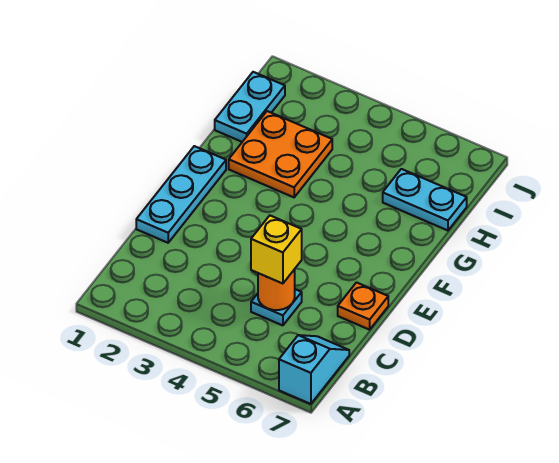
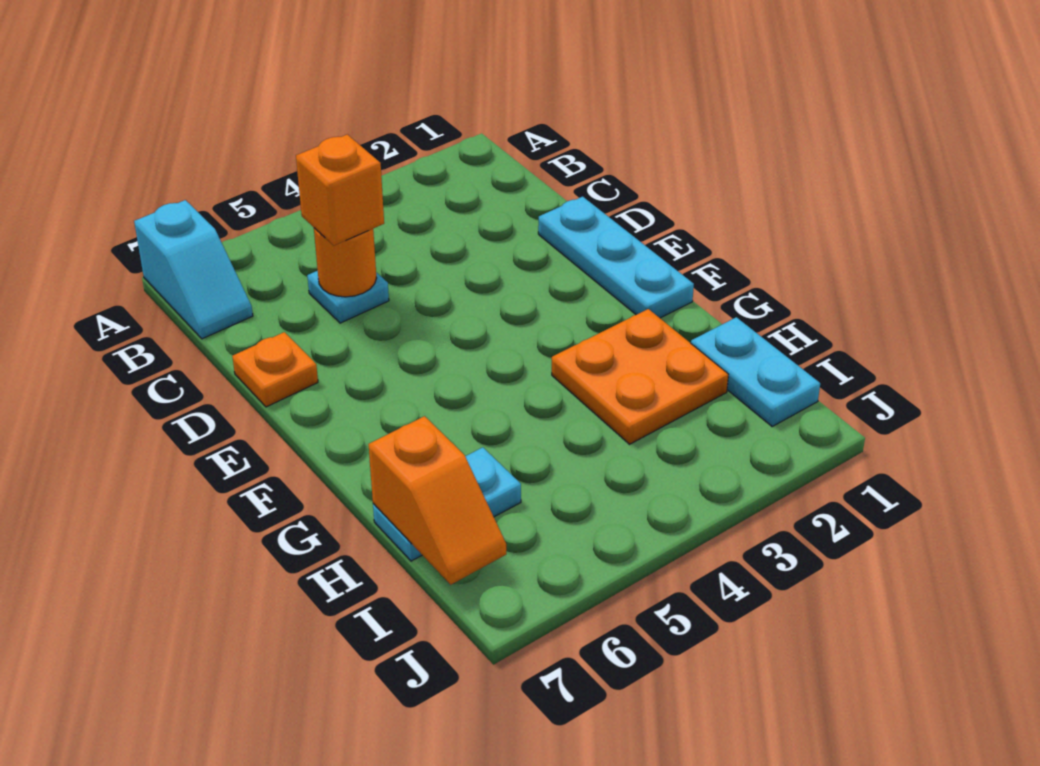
yellow brick C5 level 3 -> orange brick C5 level 3
none -> orange slope H7:I7 level 2 top H

